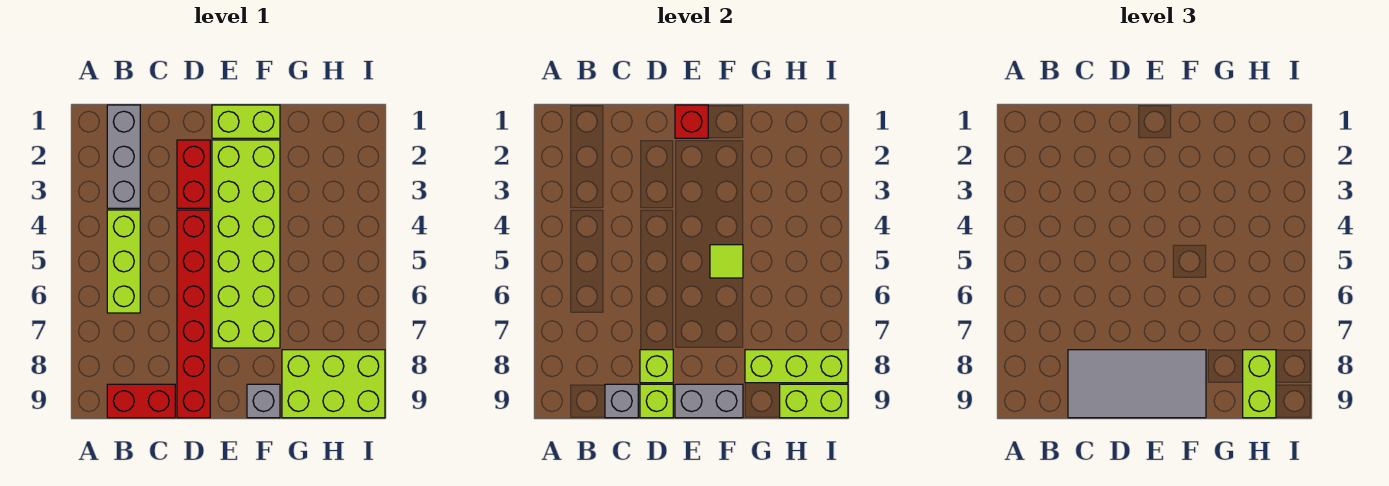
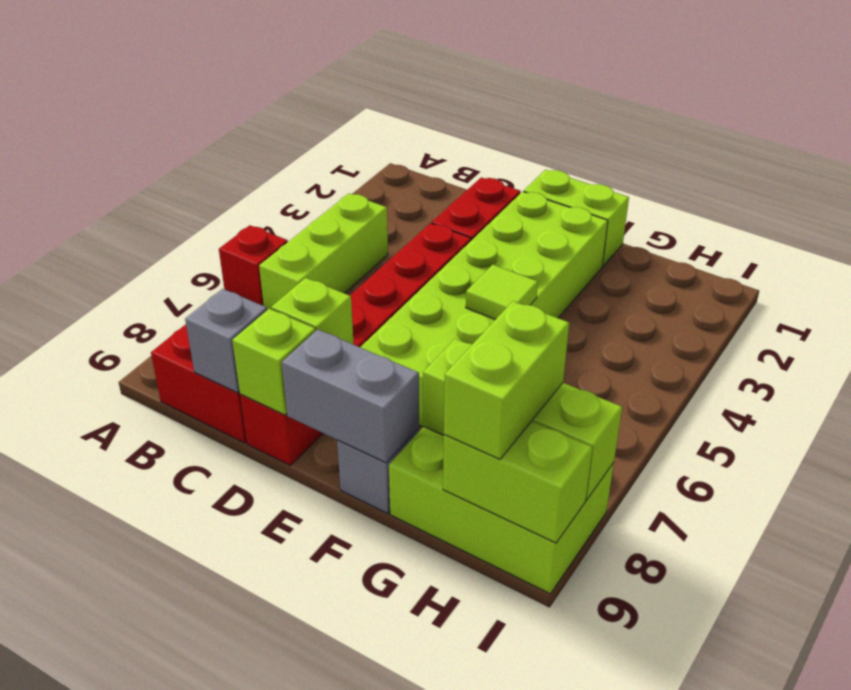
grey brick B1:B3 level 1 -> none
grey tile C8:F9 level 3 -> none
red brick E1 level 2 -> red brick A6 level 1

